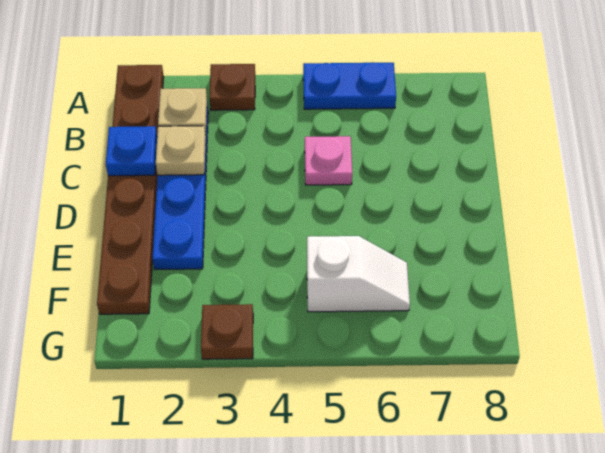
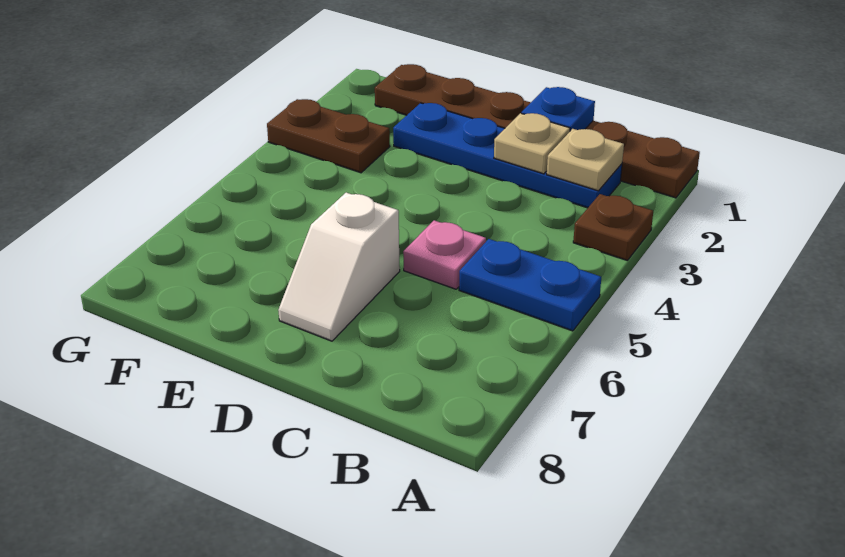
blue plate A5:A6 level 1 -> blue plate A5:B5 level 1
white slope F5:F6 level 1 top 5 -> white slope D6:D7 level 1 top 6
brown plate G3 level 1 -> brown plate F3:G3 level 1

